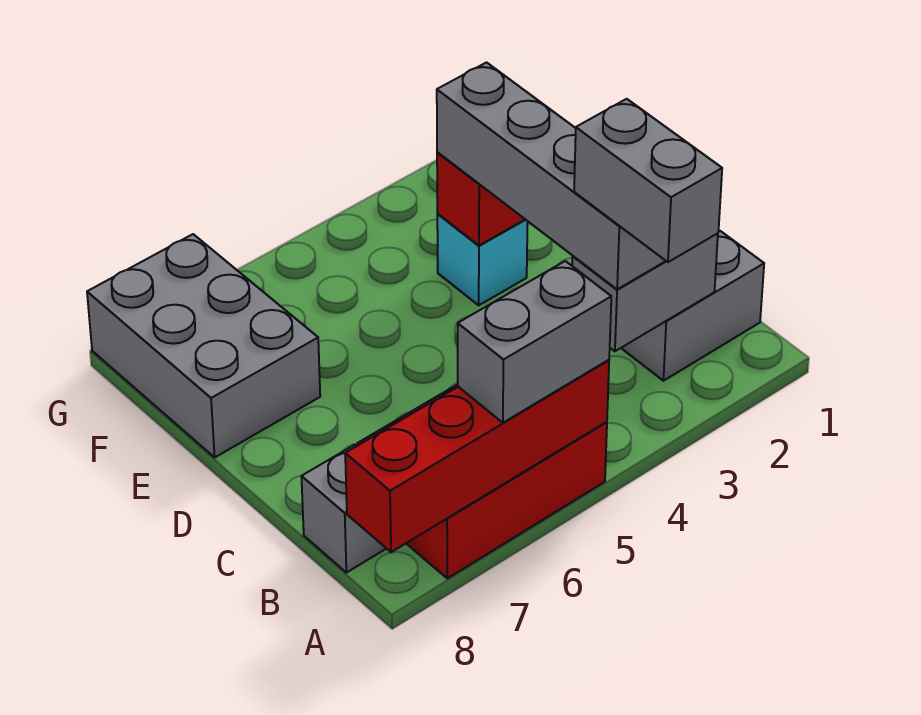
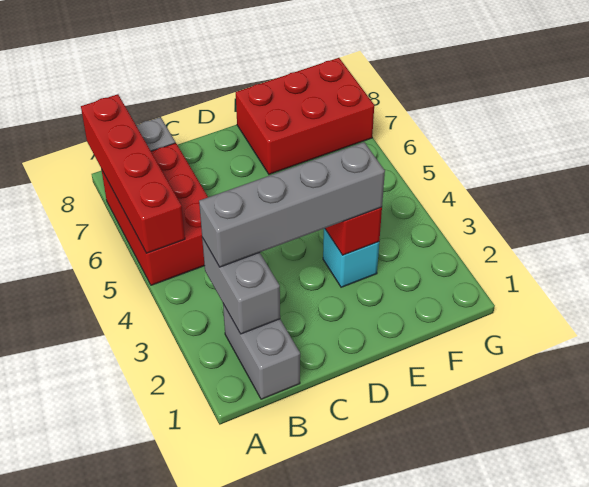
grey brick A3:B3 level 4 -> none
grey brick A5:A6 level 3 -> none
grey brick E7:G8 level 1 -> red brick E7:G8 level 1

